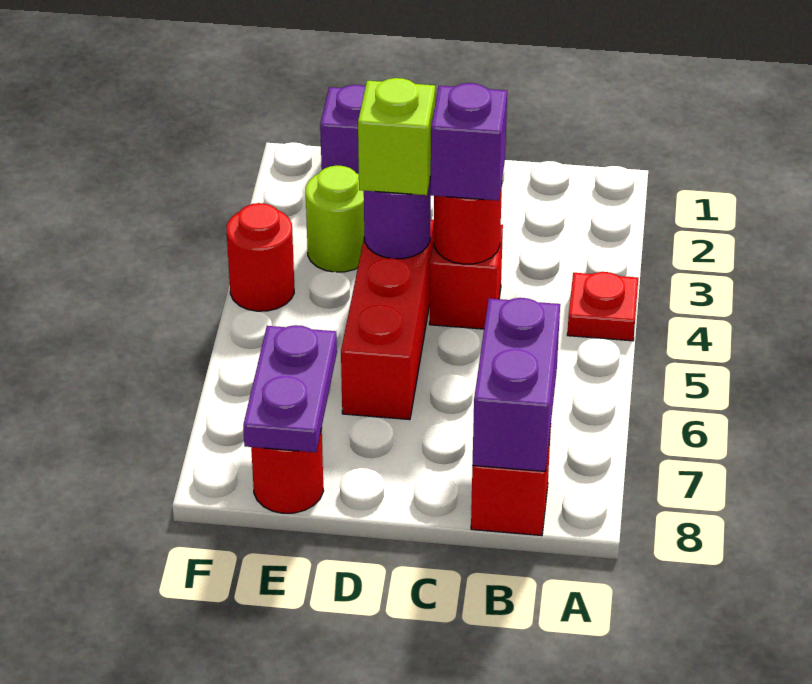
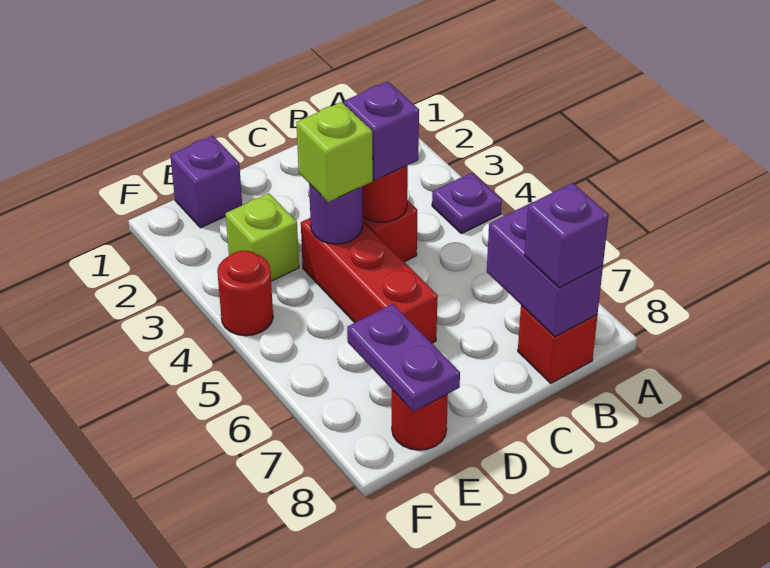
red plate A4 level 1 -> purple plate A4 level 1
none -> purple brick B8 level 3
lime round brick E3 level 1 -> lime brick E3 level 1

